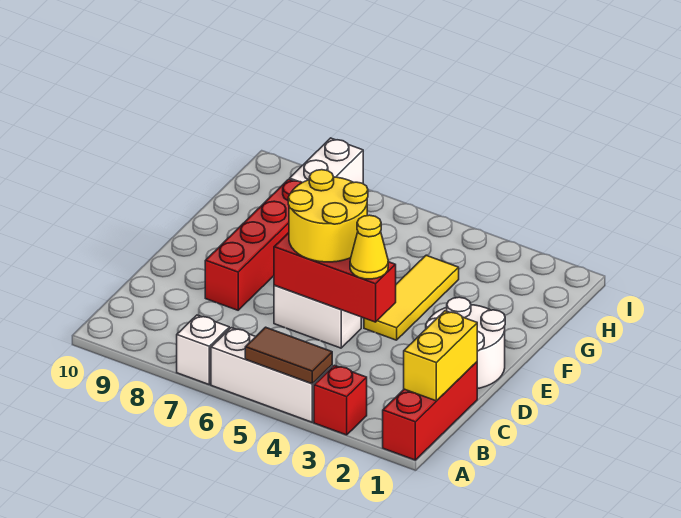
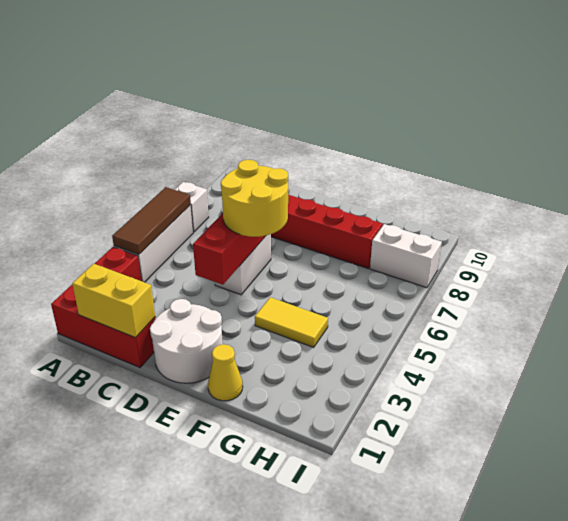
brown tile A4:A5 level 2 -> brown tile A4:A6 level 2
yellow cone D4 level 3 -> yellow cone F1 level 1
yellow tile E4:G4 level 1 -> yellow tile F4:G4 level 1

